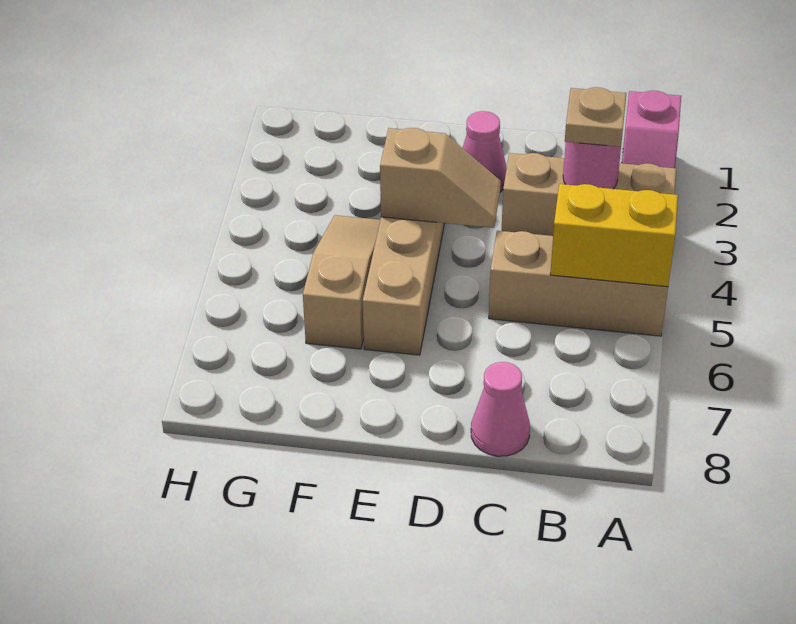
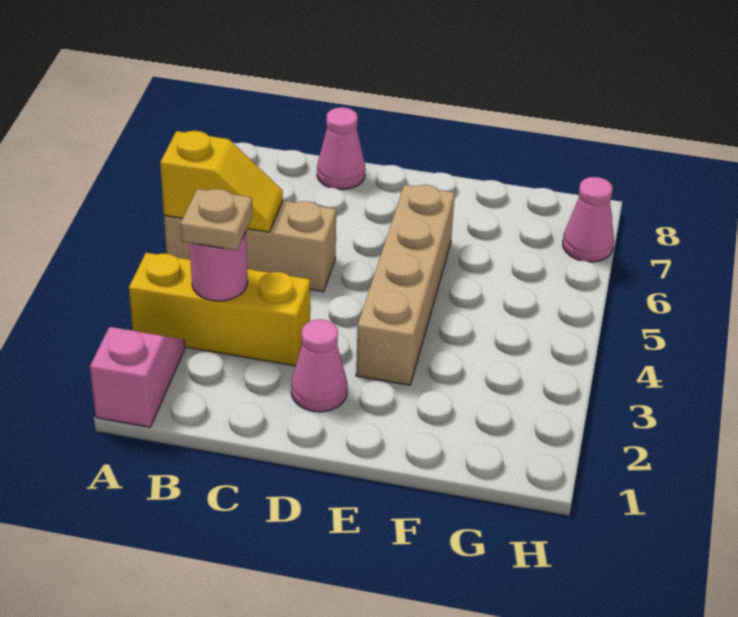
tan brick A3:C3 level 1 -> yellow brick A3:C3 level 1
yellow brick A5:B5 level 2 -> yellow slope A5:B5 level 2 top A
tan slope D4:E4 level 2 top E -> none
tan slope F4:F6 level 1 top 6 -> none
none -> pink cone H7 level 1

